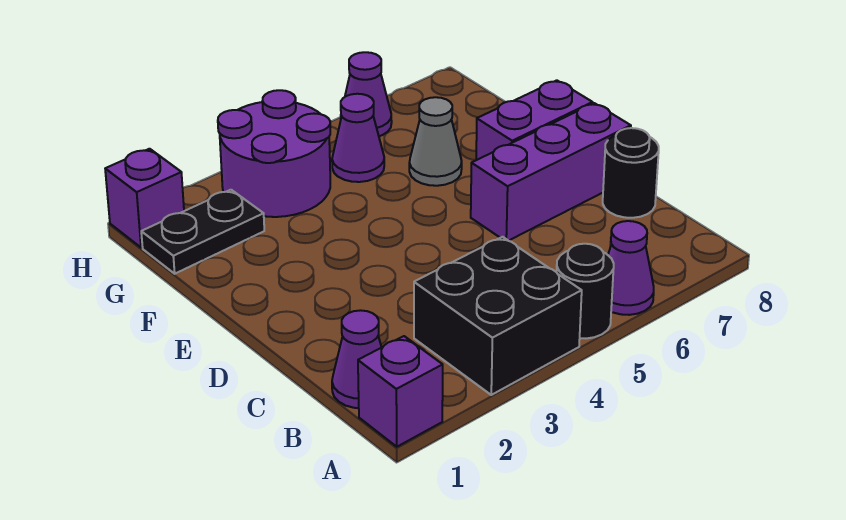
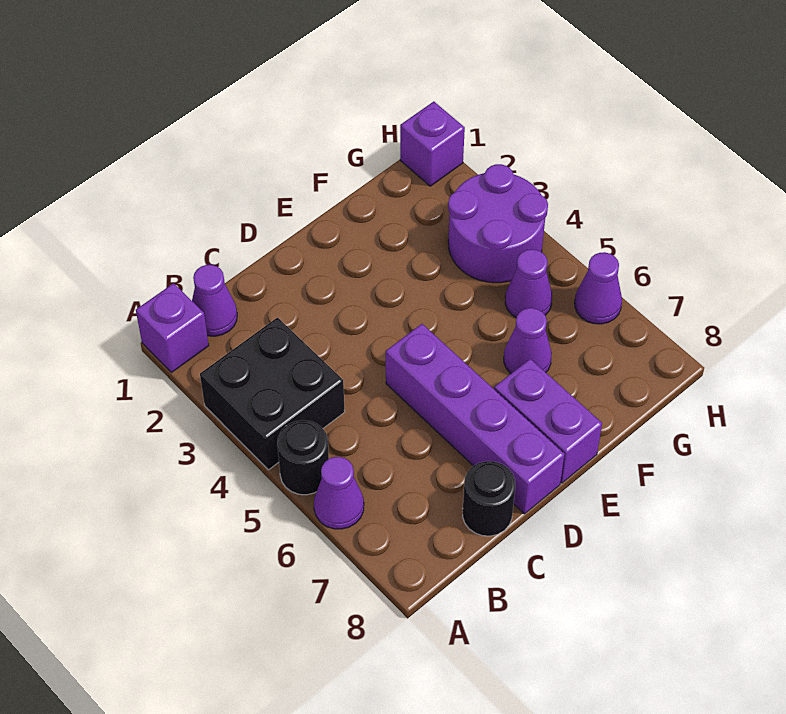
purple brick D6:D8 level 1 -> purple brick D5:D8 level 1
grey cone F6 level 1 -> purple cone F6 level 1
black plate G1:G2 level 1 -> none

